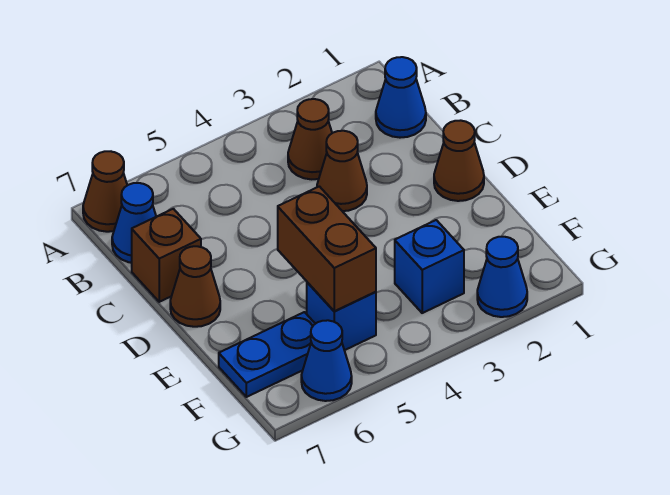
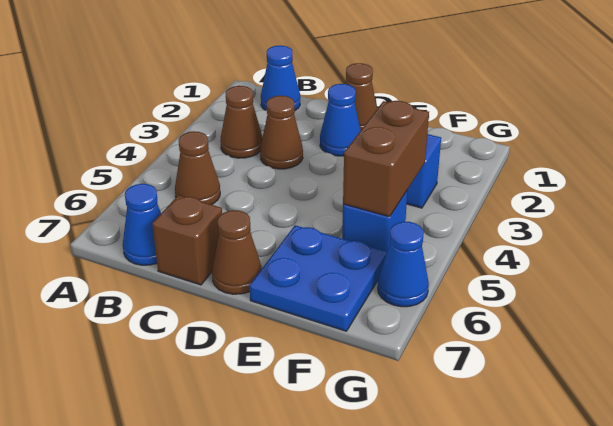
brown cone A7 level 1 -> brown cone B5 level 1
brown brick E5:F5 level 2 -> brown brick F4:F5 level 2
blue plate F6:F7 level 1 -> blue plate E6:F7 level 1
blue cone G2 level 1 -> blue cone D2 level 1

